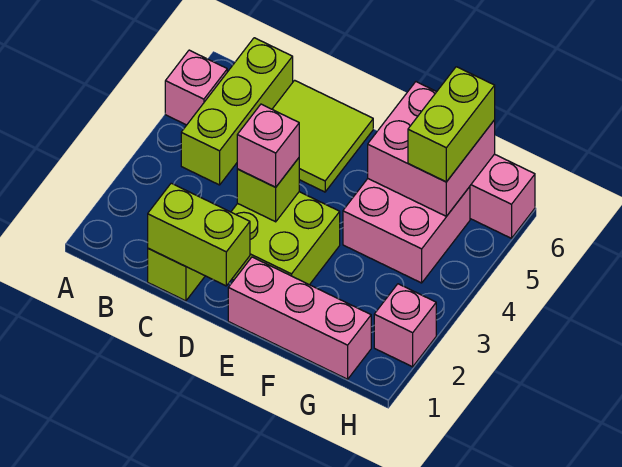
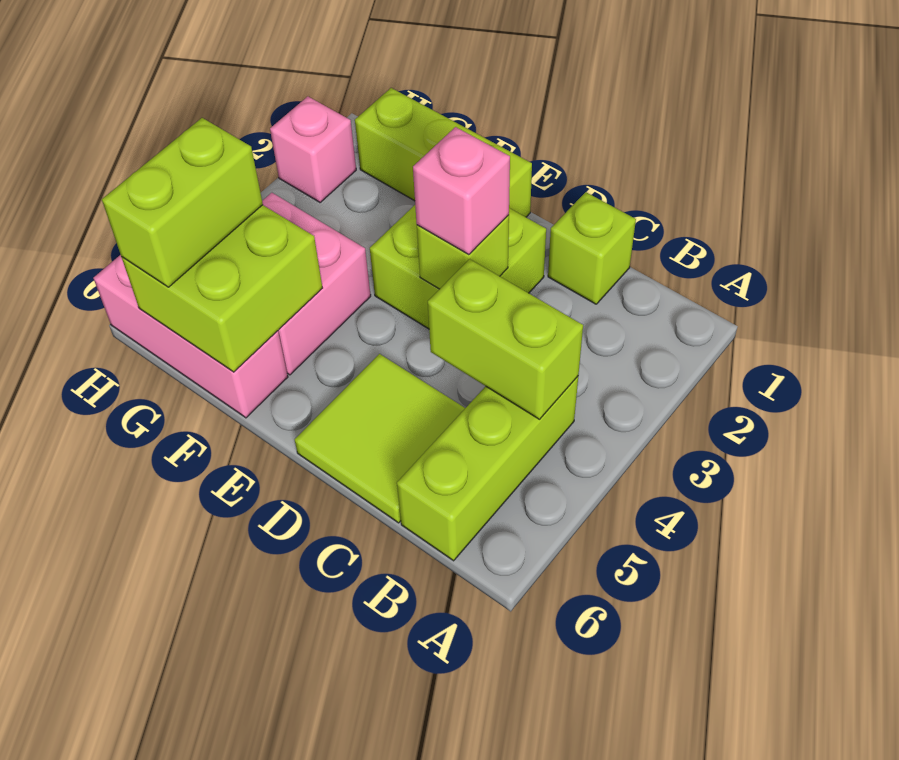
pink brick A5 level 1 -> none
lime brick C1:D1 level 2 -> lime brick B4:C4 level 2
pink brick E1:G1 level 1 -> lime brick E1:G1 level 1
pink brick F5:G6 level 2 -> lime brick F5:G6 level 2

